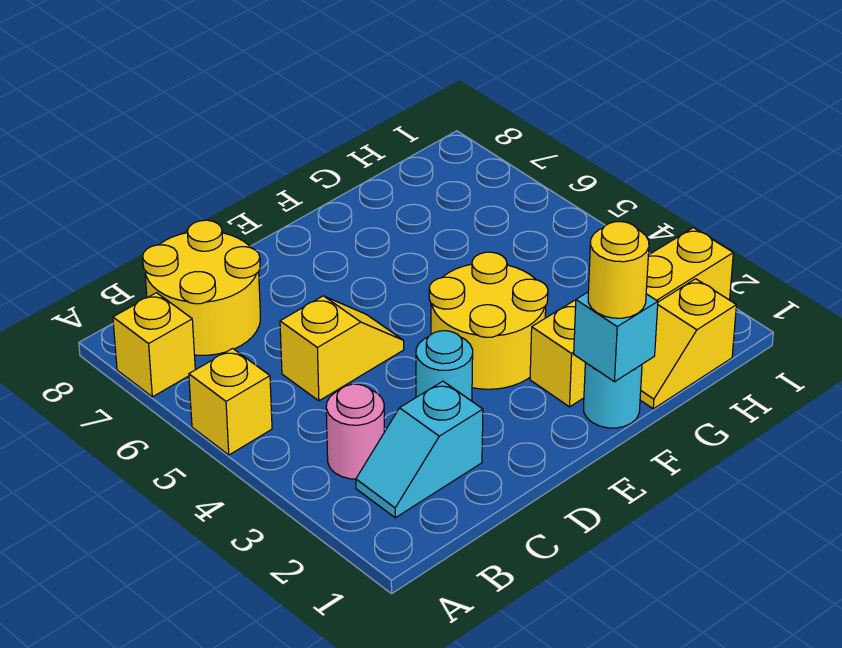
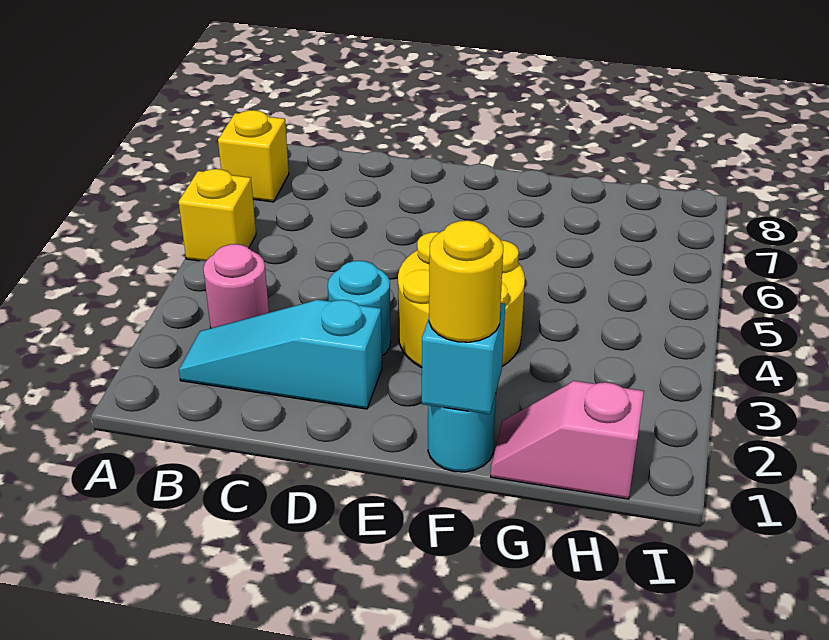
cyan slope B2:C2 level 1 top C -> cyan slope B2:D2 level 1 top D
yellow round brick B7:C8 level 1 -> none
yellow slope C5:D5 level 1 top C -> none
yellow brick F2:I2 level 1 -> none
yellow slope G1:H1 level 1 top H -> pink slope G1:H1 level 1 top H

